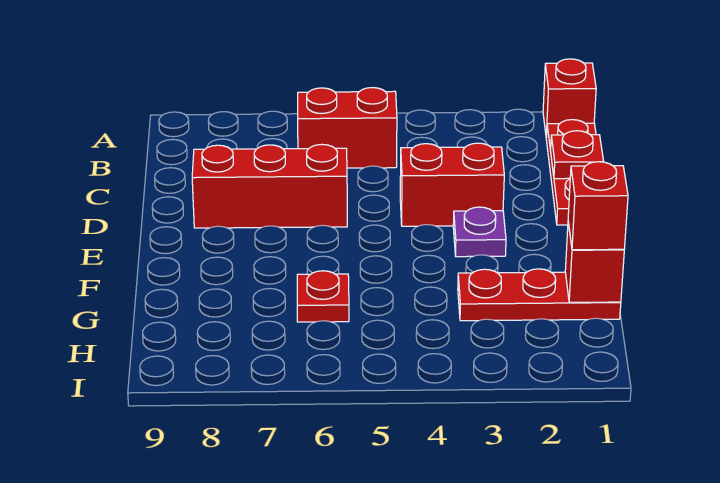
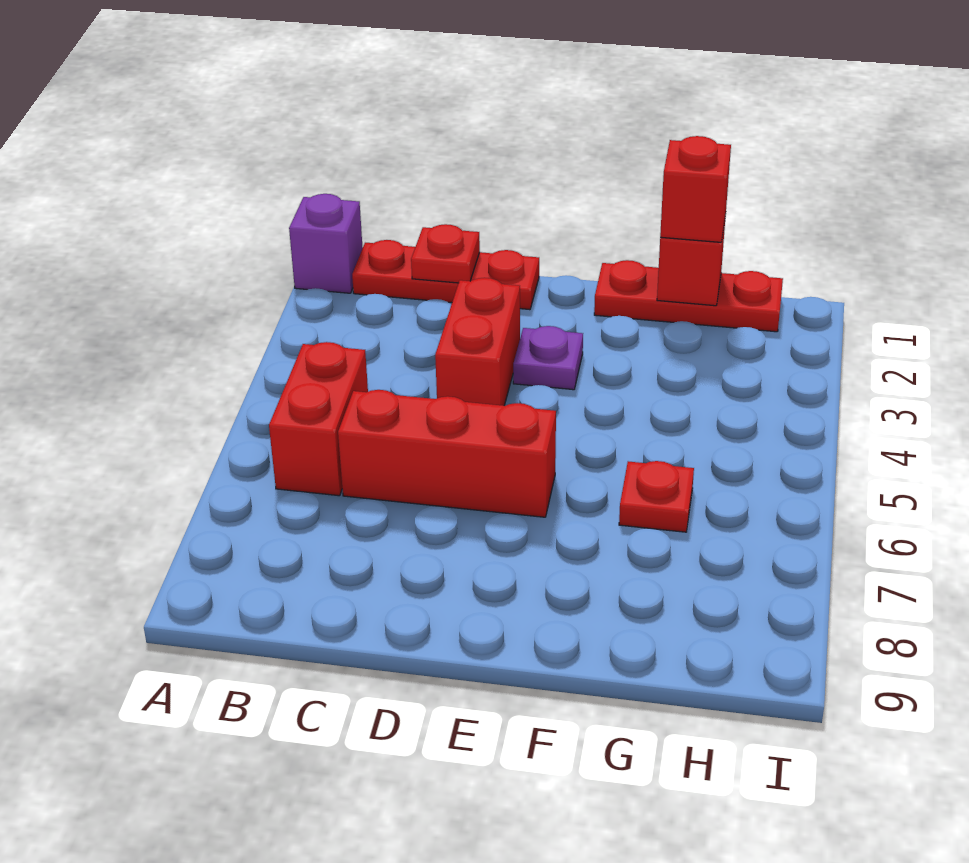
red brick A1 level 1 -> purple brick A1 level 1
red brick D6:D8 level 1 -> red brick C6:E6 level 1
red plate G1:G3 level 1 -> red plate F1:H1 level 1

